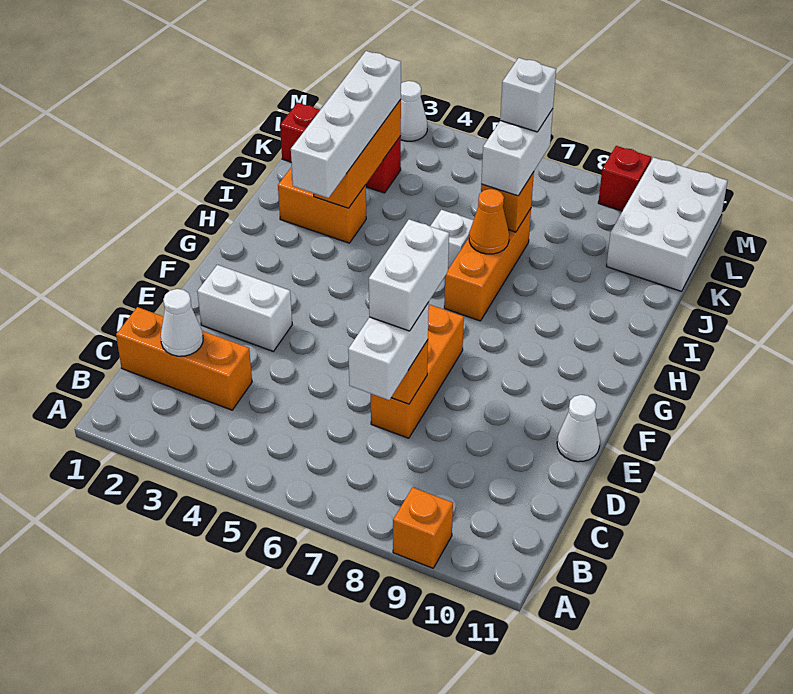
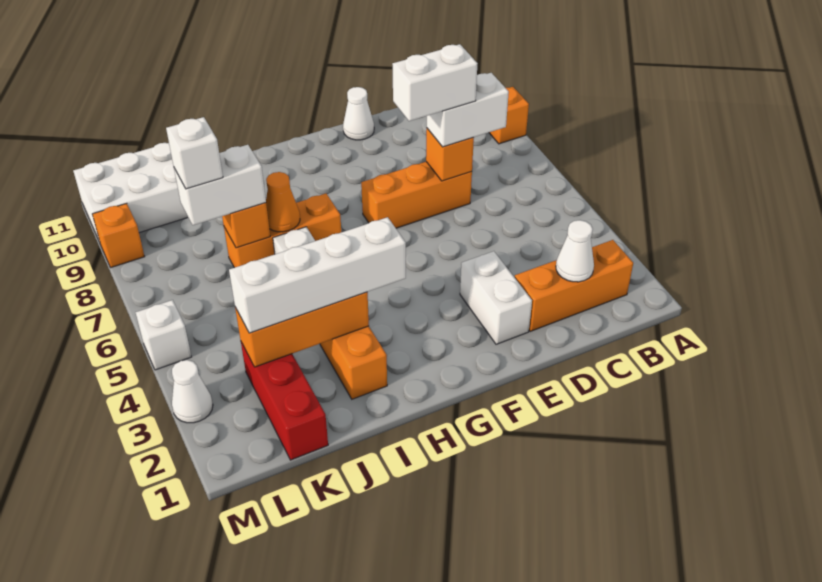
orange brick C1:C3 level 1 -> orange brick B2:D2 level 1
none -> white brick M5 level 1
red brick M9 level 1 -> orange brick M9 level 1

